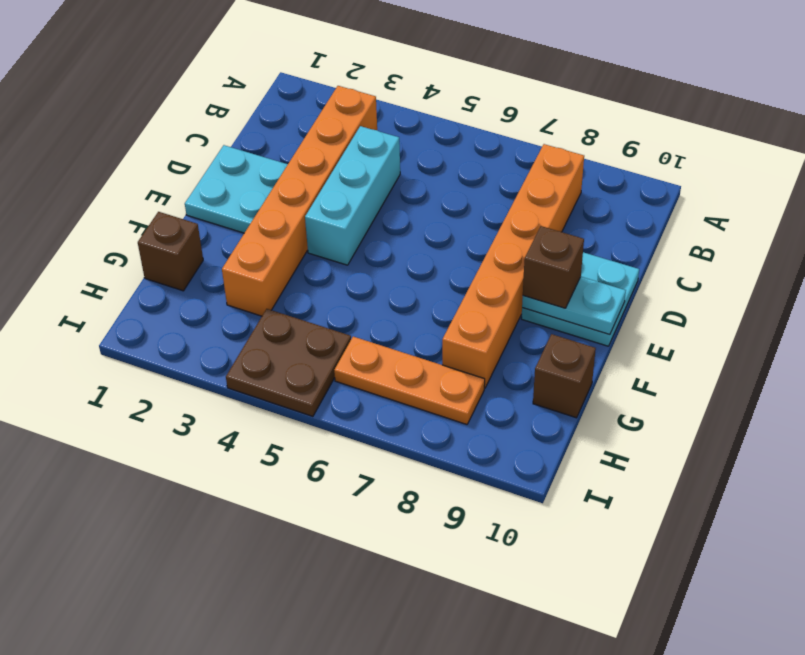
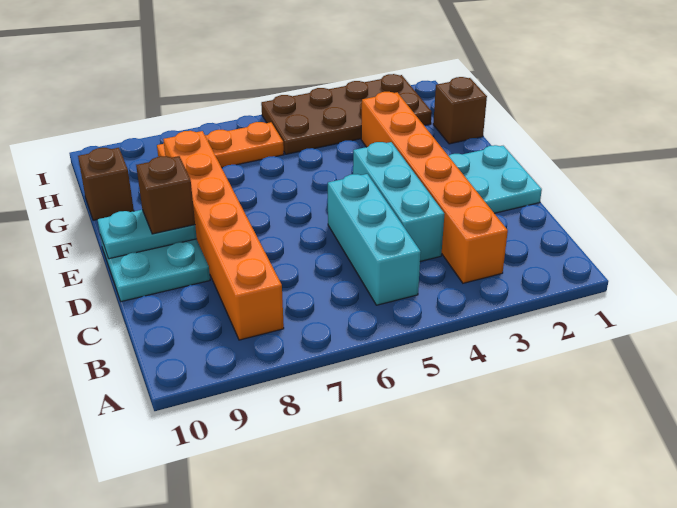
none -> cyan brick B5:D5 level 1
brown plate H4:I5 level 1 -> brown plate H2:I5 level 1

